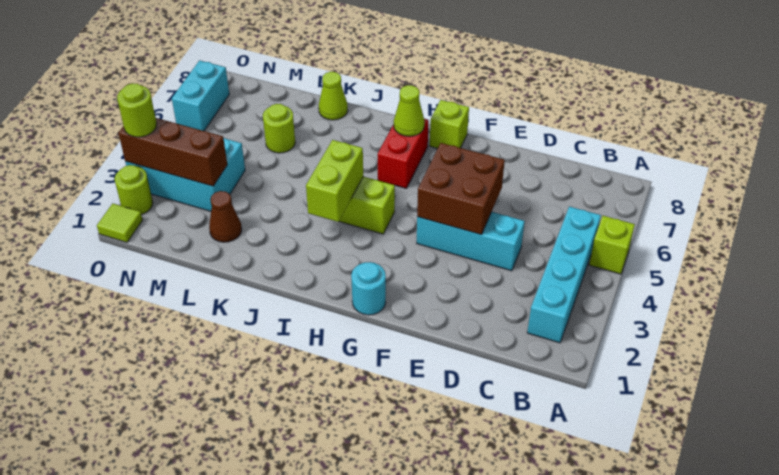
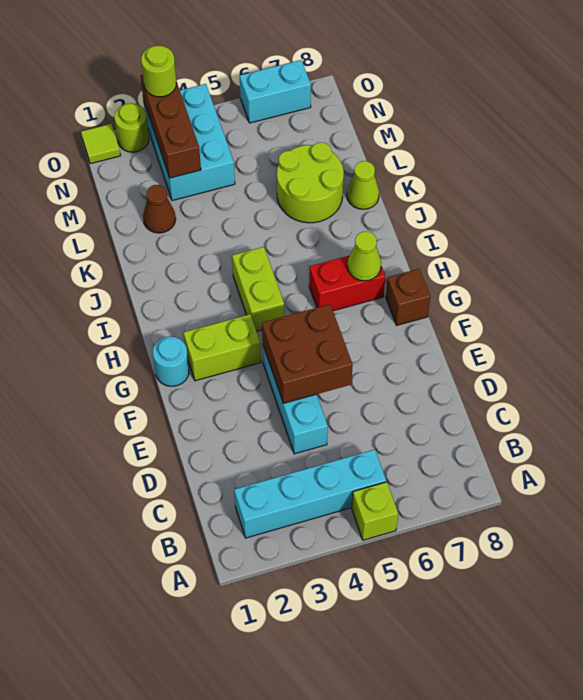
lime brick G8 level 1 -> brown brick G8 level 1
lime brick I3:I4 level 2 -> lime brick G2:G3 level 1
lime round brick L6 level 1 -> lime round brick K6:L7 level 1

